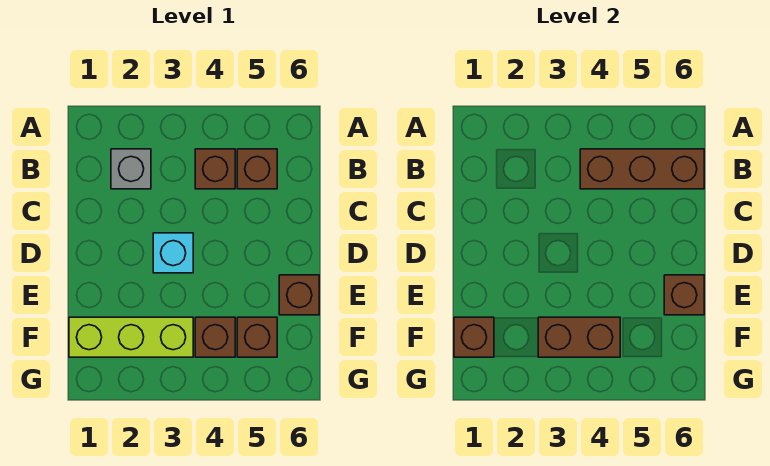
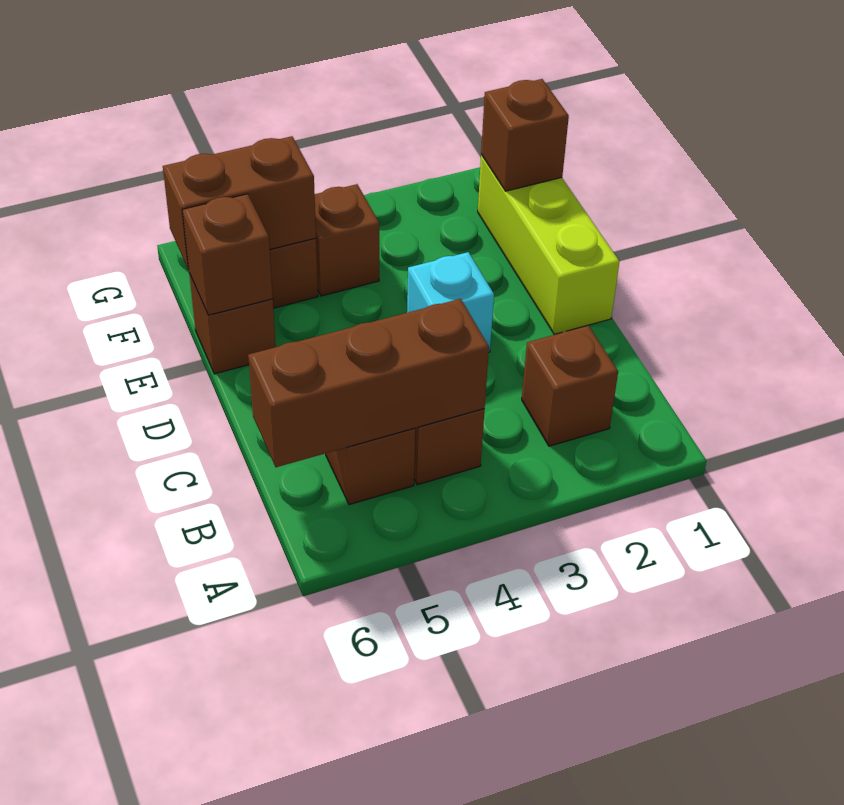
grey brick B2 level 1 -> brown brick B2 level 1
lime brick F1:F3 level 1 -> lime brick D1:F1 level 1
brown brick F3:F4 level 2 -> brown brick F5:F6 level 2

